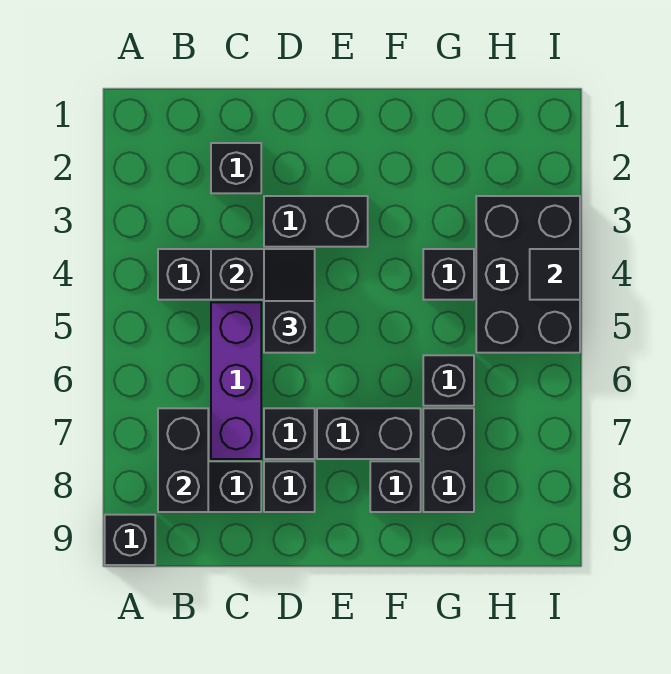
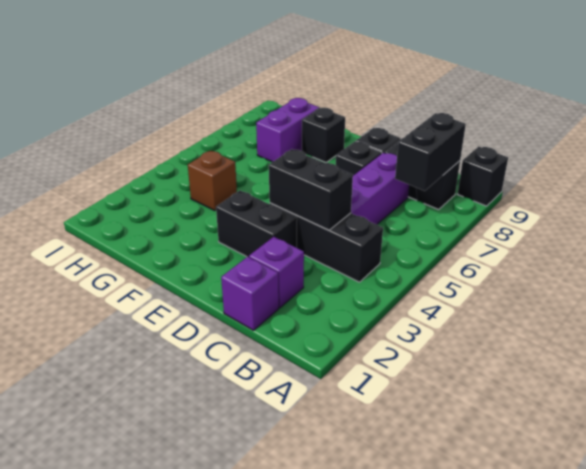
none -> purple brick C1 level 1
black brick C2 level 1 -> purple brick C2 level 1
black slope D4:D5 level 3 top 5 -> none
black brick E7:F7 level 1 -> none
black brick G4 level 1 -> brown brick G4 level 1
black brick G6 level 1 -> none
black brick G7:G8 level 1 -> purple brick G7:G8 level 1
black brick H3:I5 level 1 -> none
black tile I4 level 2 -> none

